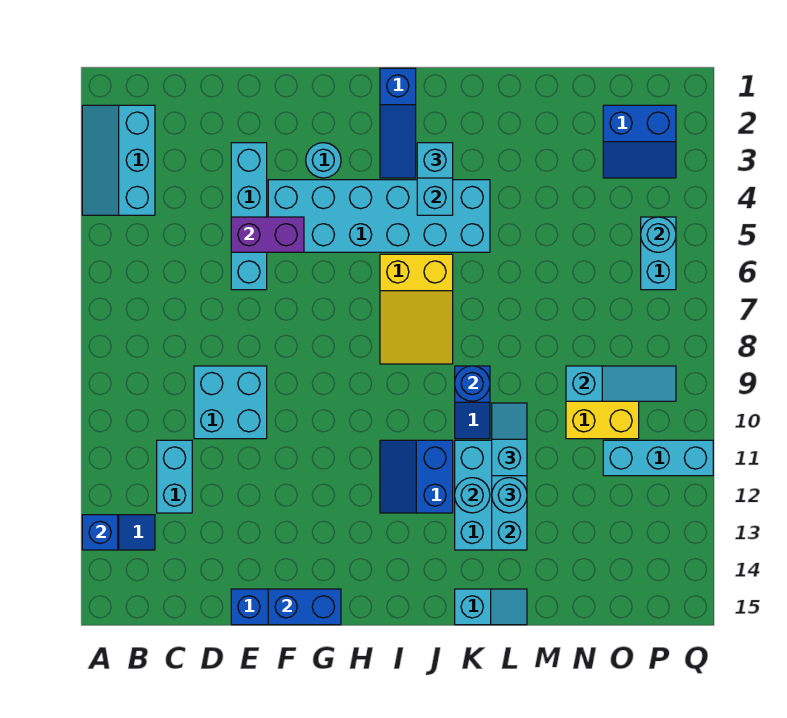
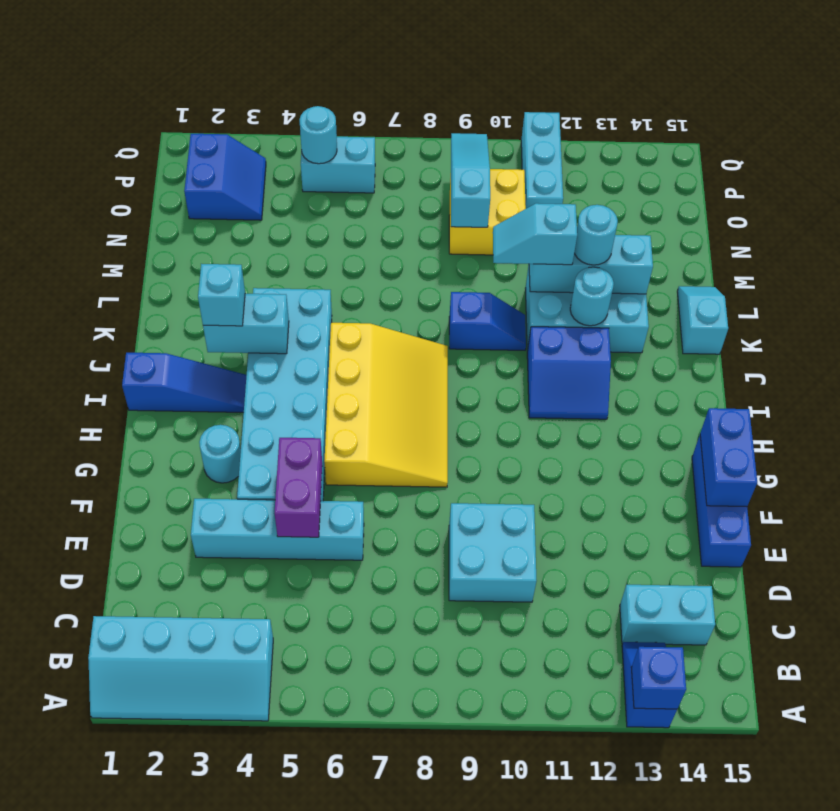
cyan slope A2:B4 level 1 top B -> cyan slope A1:B4 level 1 top B
cyan brick C11:C12 level 1 -> cyan brick C13:C14 level 1
yellow slope I6:J8 level 1 top 6 -> yellow slope G6:J8 level 1 top 6
blue round brick K9 level 2 -> none

